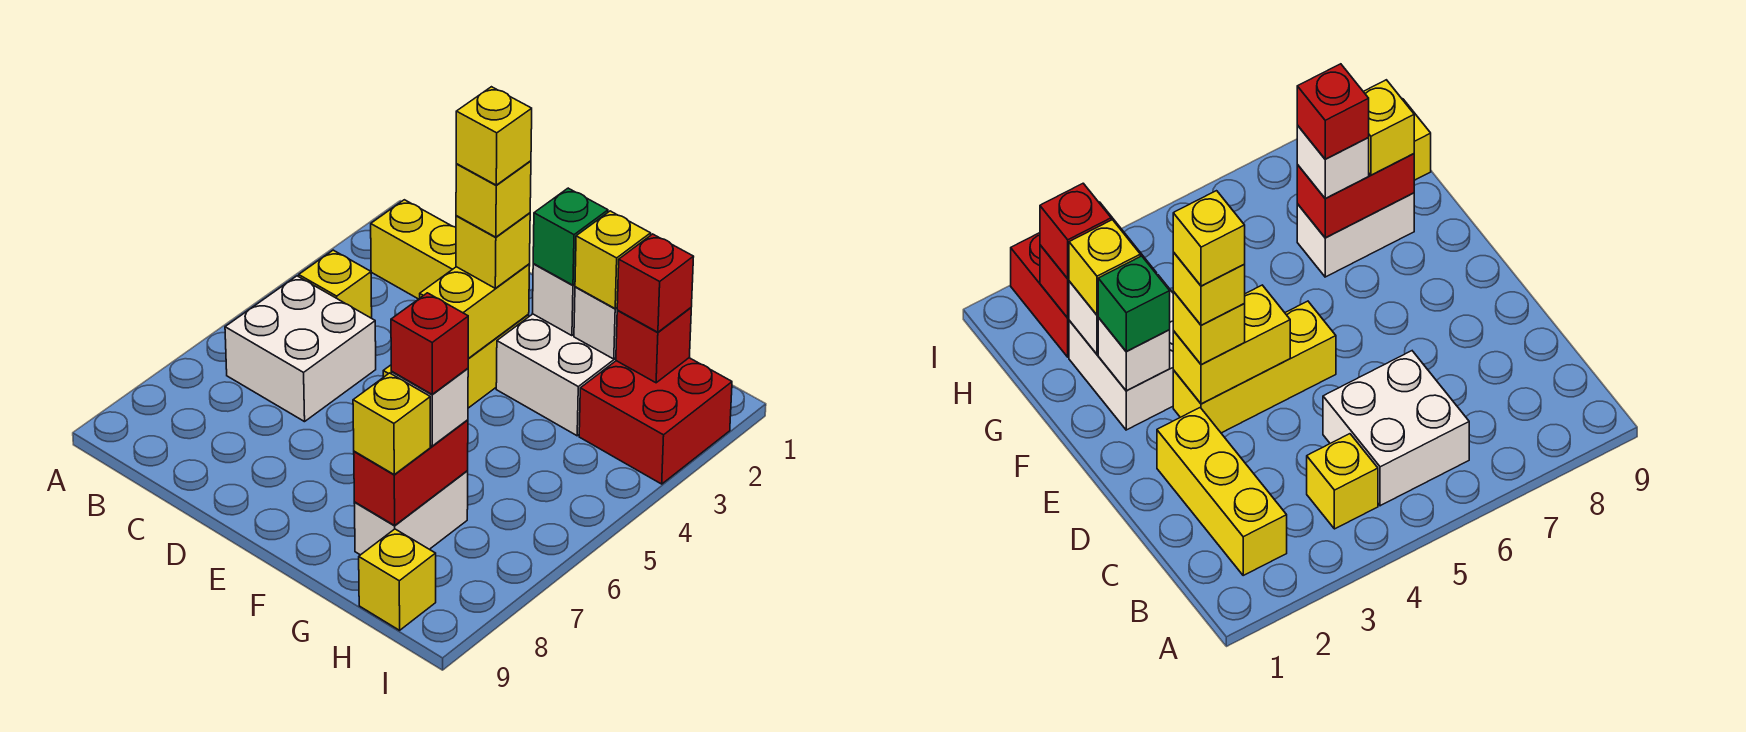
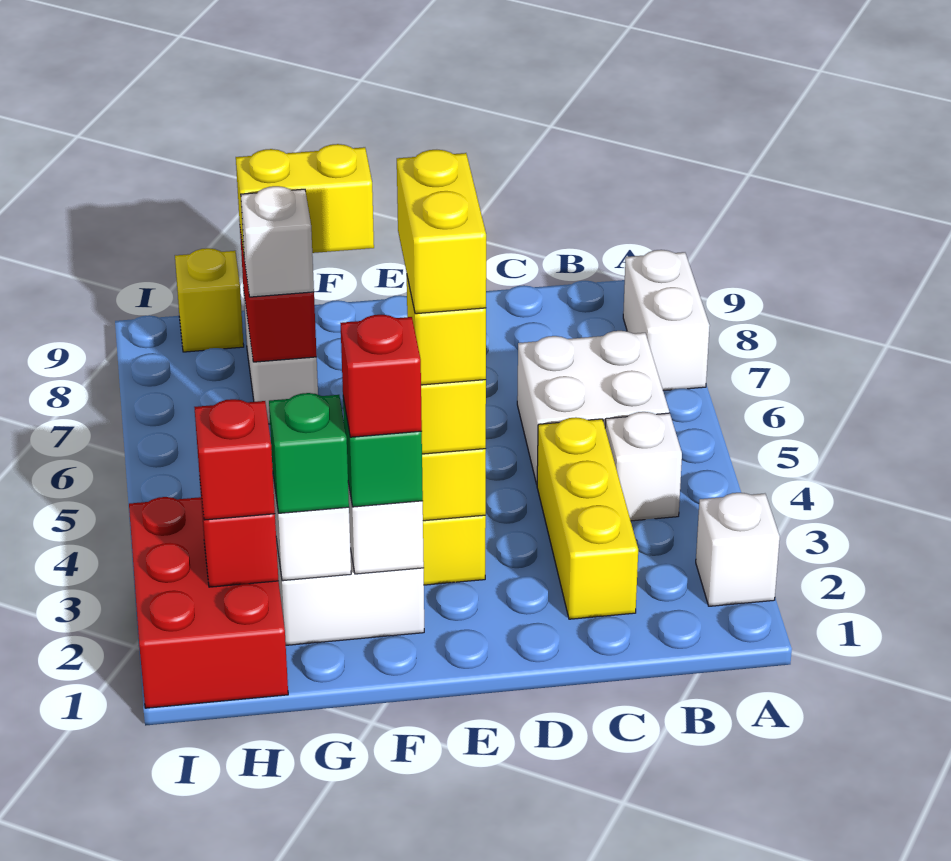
none -> white brick A2 level 1
none -> white brick A7:A8 level 1
yellow brick B2:D2 level 1 -> yellow brick C2:C4 level 1
yellow brick B4 level 1 -> white brick B4 level 1
yellow brick E3 level 5 -> yellow brick E3:E4 level 5
yellow brick G2 level 3 -> green brick G2 level 3
red brick G7 level 4 -> red brick F2 level 4
yellow brick G8 level 3 -> yellow brick F8:G8 level 3
red brick H2:I3 level 1 -> red brick H1:I3 level 1

